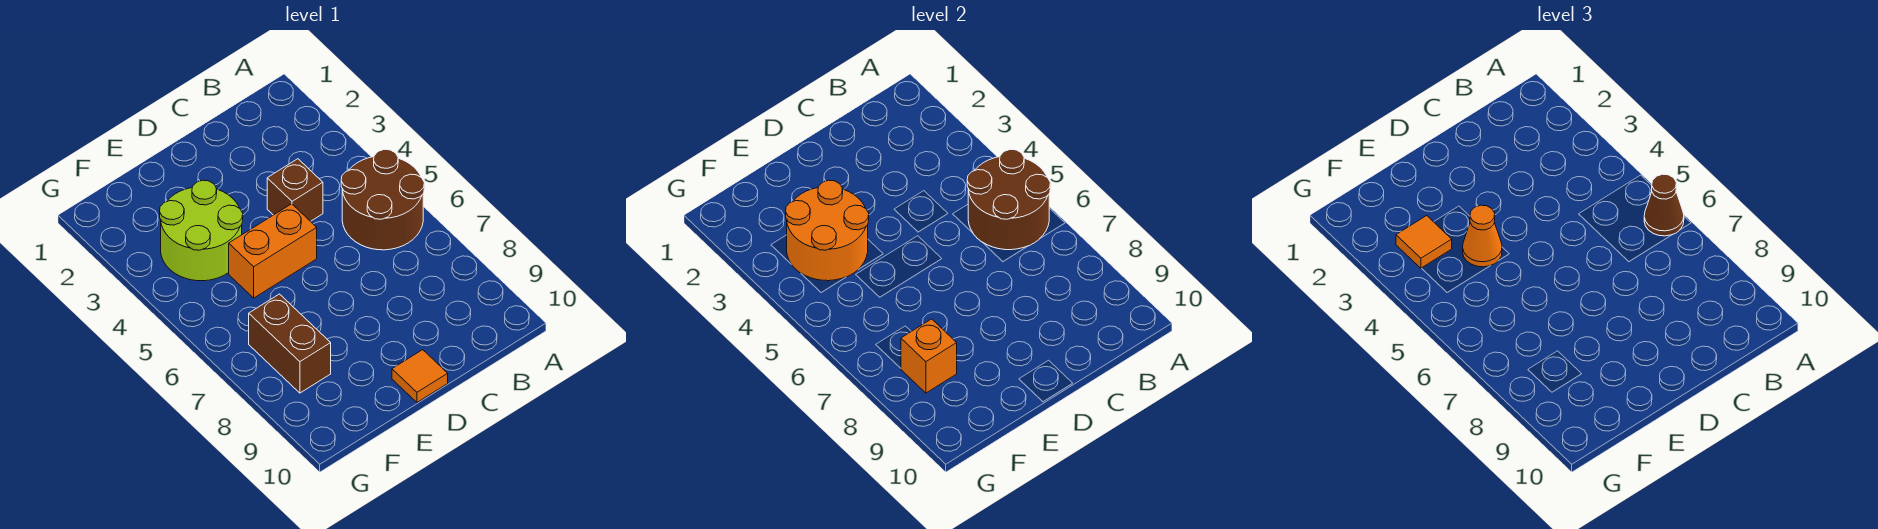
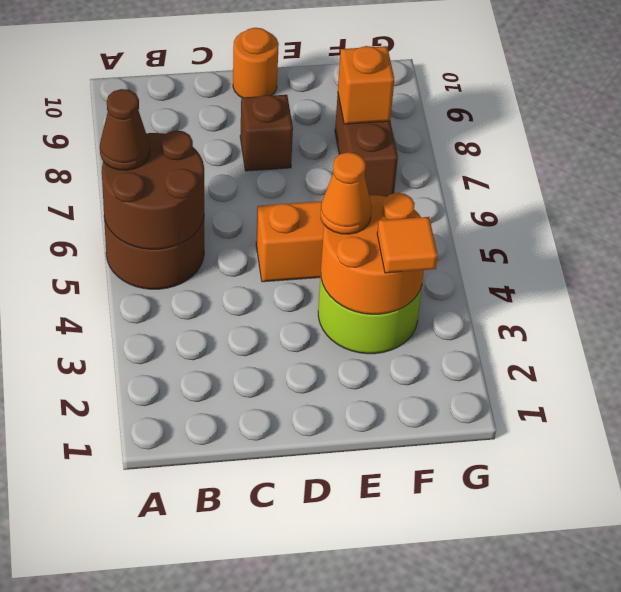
brown brick C4 level 1 -> brown brick D8 level 1
orange tile D10 level 1 -> orange round brick D10 level 1

